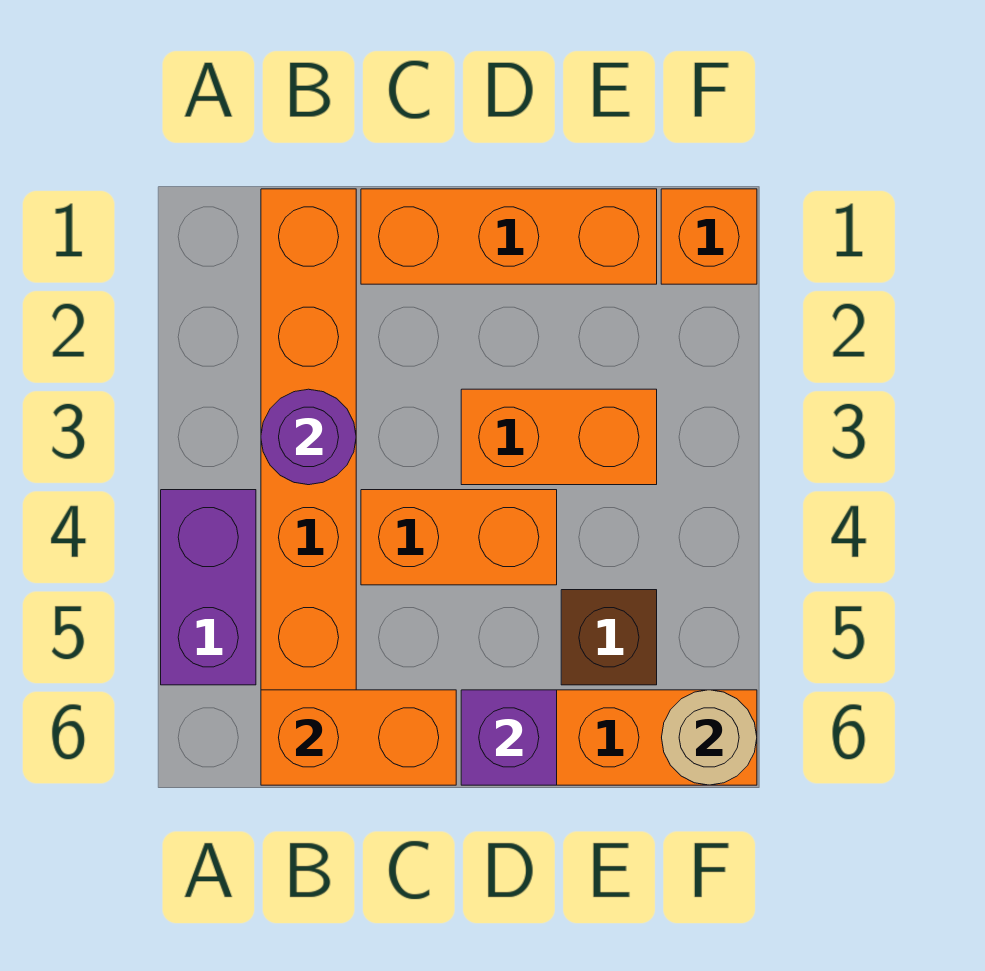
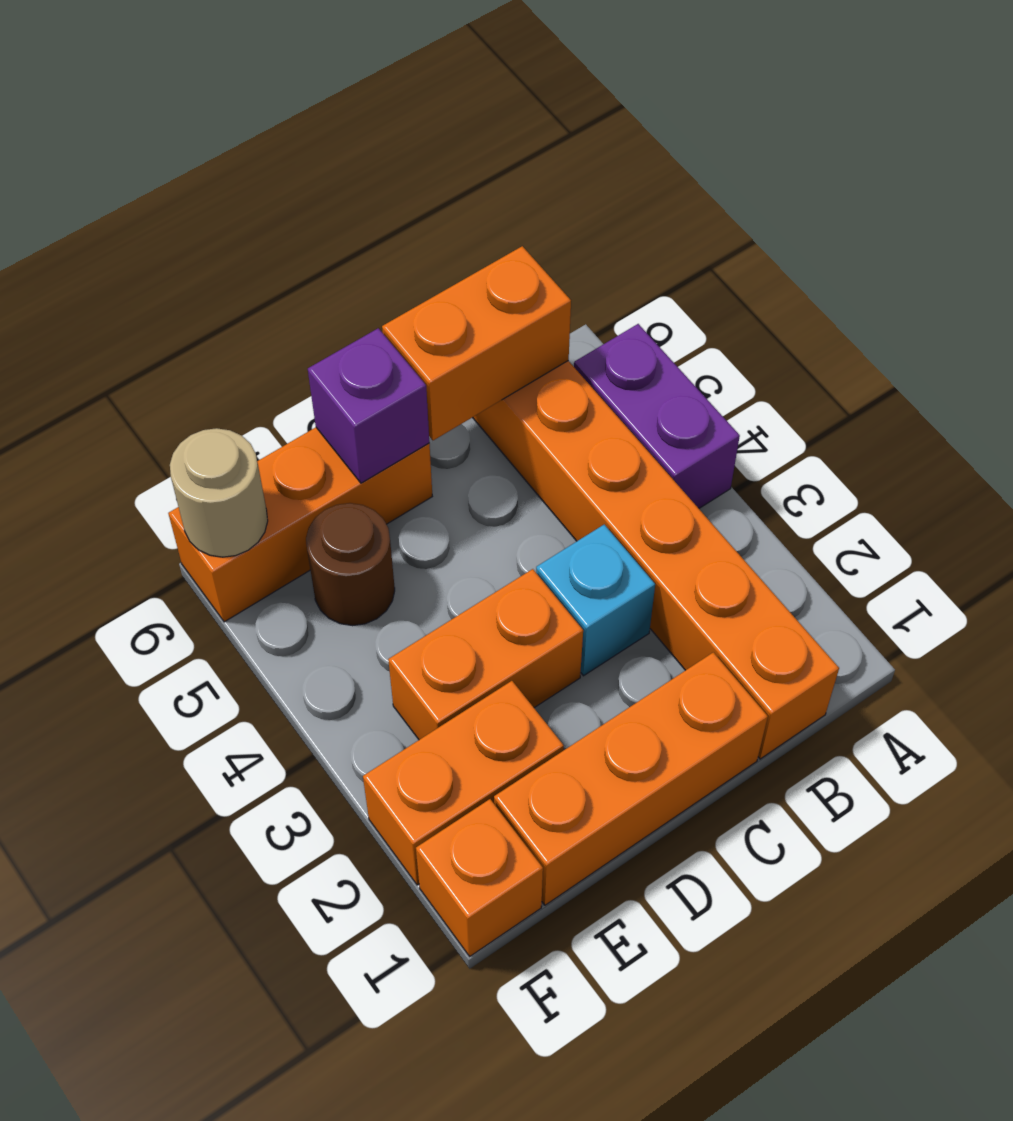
purple round brick B3 level 2 -> none
none -> cyan brick C3 level 1
orange brick C4:D4 level 1 -> orange brick E2:F2 level 1
brown brick E5 level 1 -> brown round brick E5 level 1

